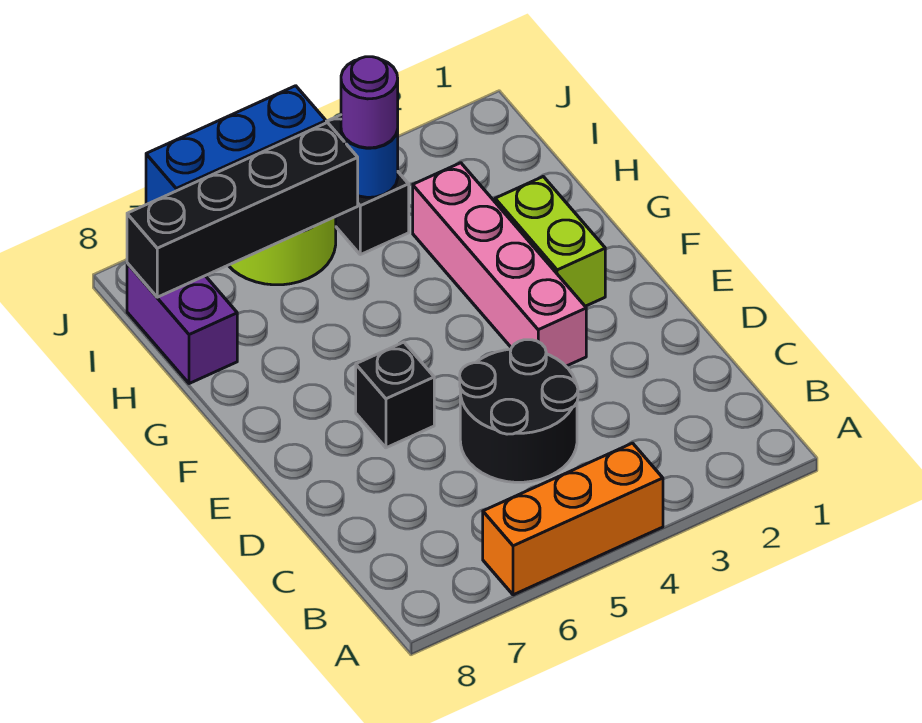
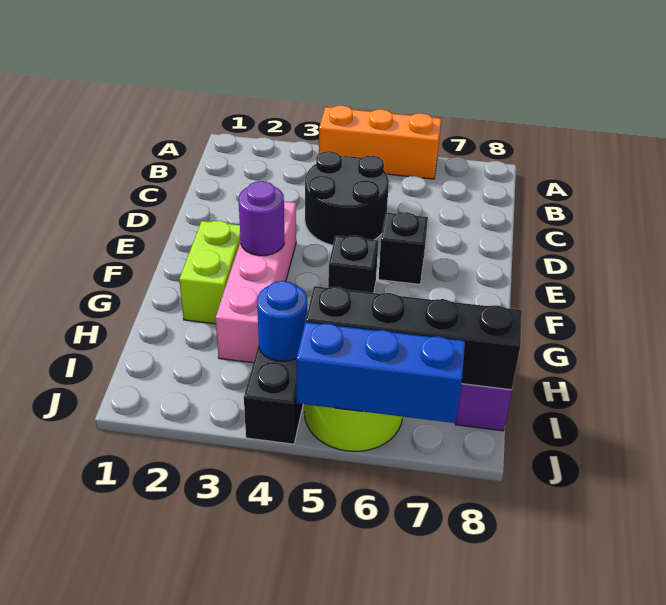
none -> black brick F5 level 1
purple round brick I4 level 3 -> purple round brick F3 level 2

